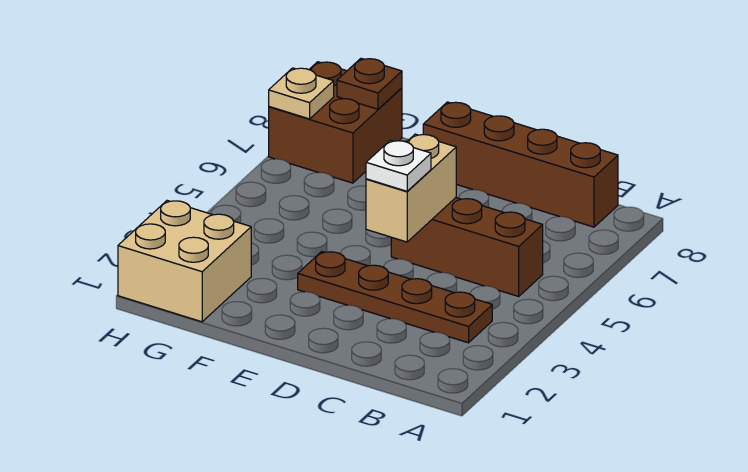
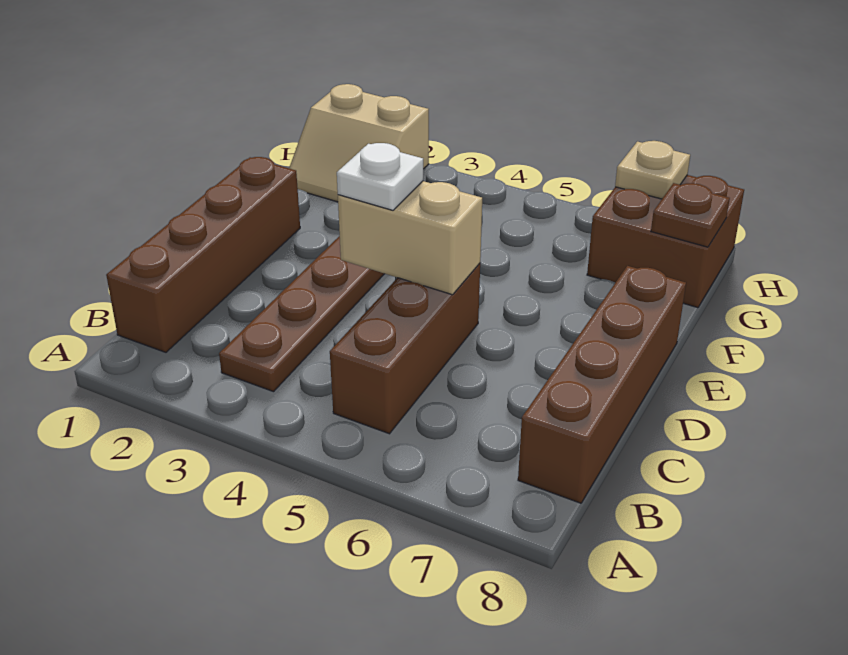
none -> brown brick B1:E1 level 1
tan brick G1:H2 level 1 -> tan slope G1:H2 level 1 top H

